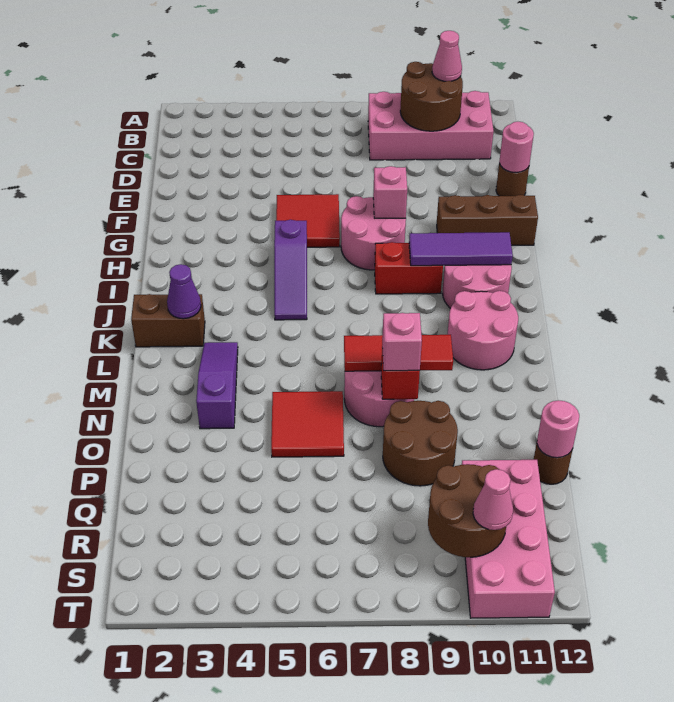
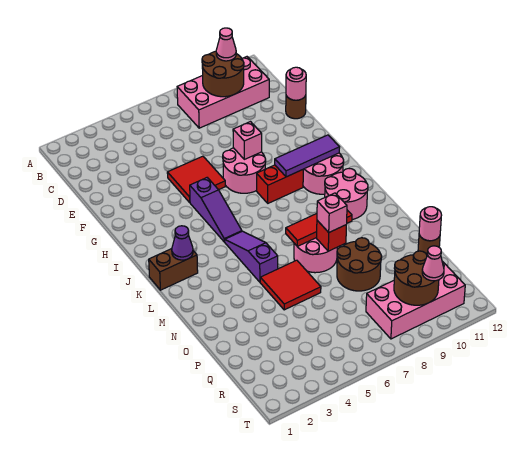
brown brick G10:G12 level 1 -> none
purple slope L3:N3 level 1 top N -> purple slope K5:M5 level 1 top M
pink brick Q10:T11 level 1 -> pink brick R8:S11 level 1

